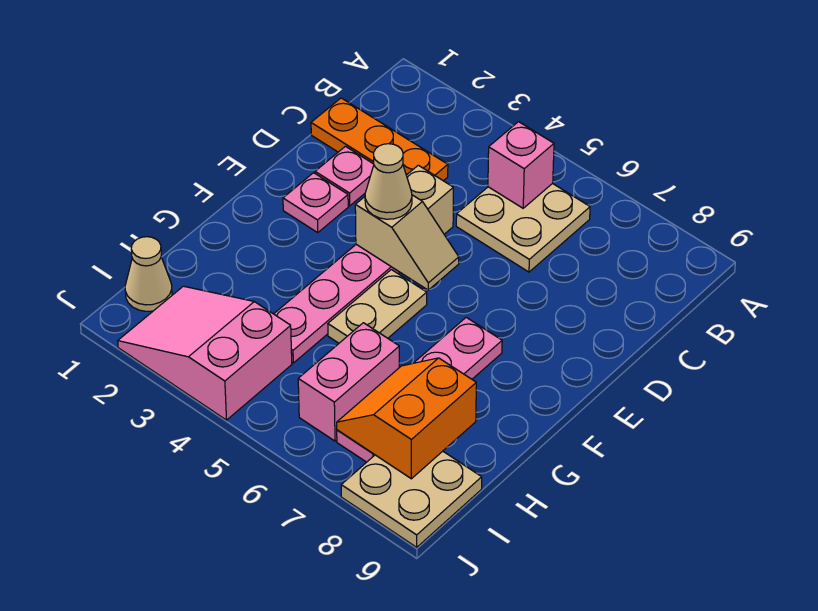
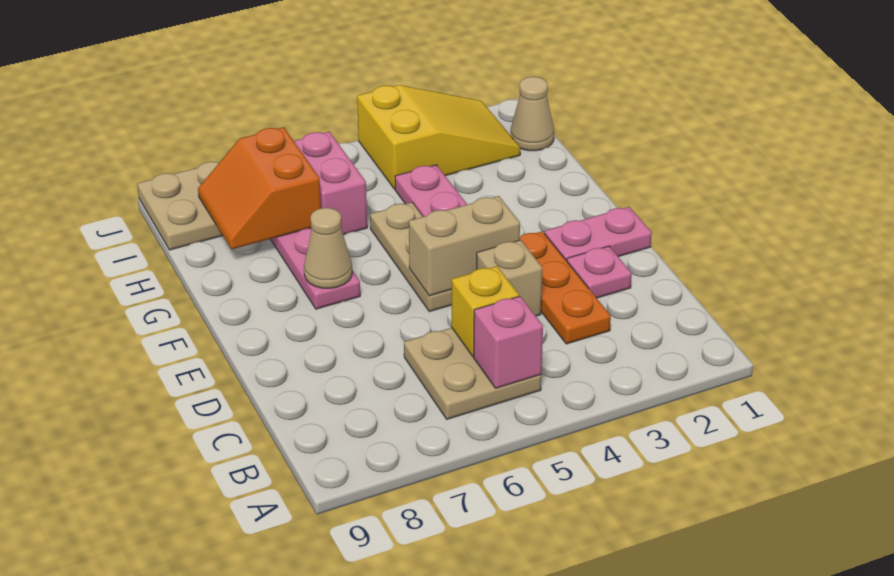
orange plate C1:C3 level 1 -> orange plate C3:E3 level 1
none -> yellow brick C5 level 2
pink plate E2 level 1 -> pink plate E1:E2 level 1
tan slope E4:E5 level 2 top 4 -> tan brick E4:E5 level 2
tan cone E4 level 3 -> tan cone F7 level 2
tan plate F5:G5 level 1 -> tan plate E5:G5 level 1
orange slope H7:I8 level 2 top 8 -> orange slope H7:I8 level 2 top 7
pink slope I2:J4 level 1 top 4 -> yellow slope I2:J4 level 1 top 4

